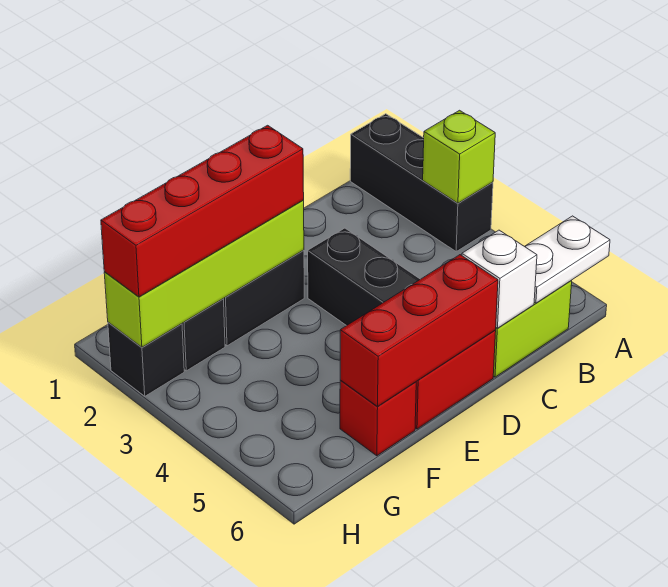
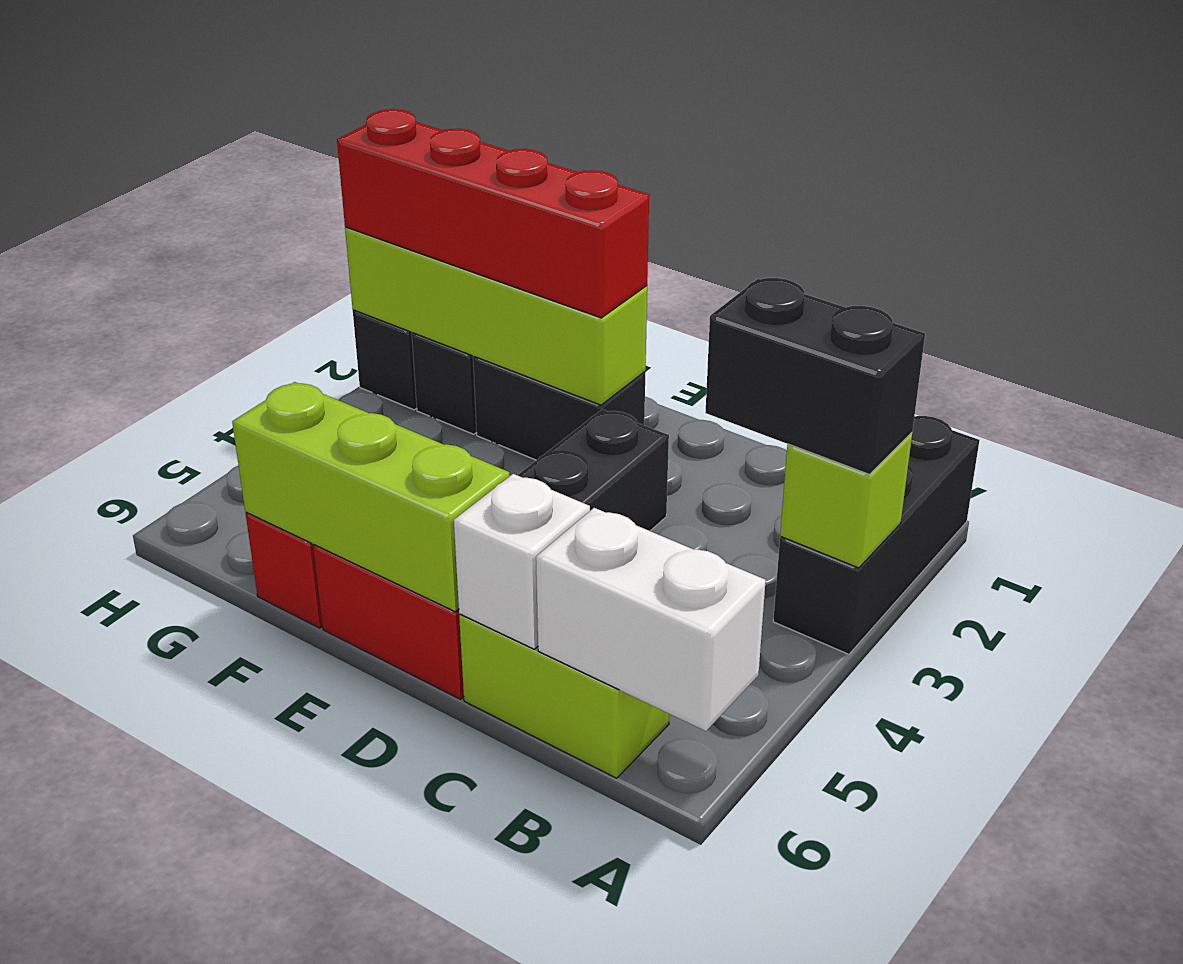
none -> black brick A3:B3 level 3
white plate A6:B6 level 2 -> white brick A6:B6 level 2
red brick D6:F6 level 2 -> lime brick D6:F6 level 2

